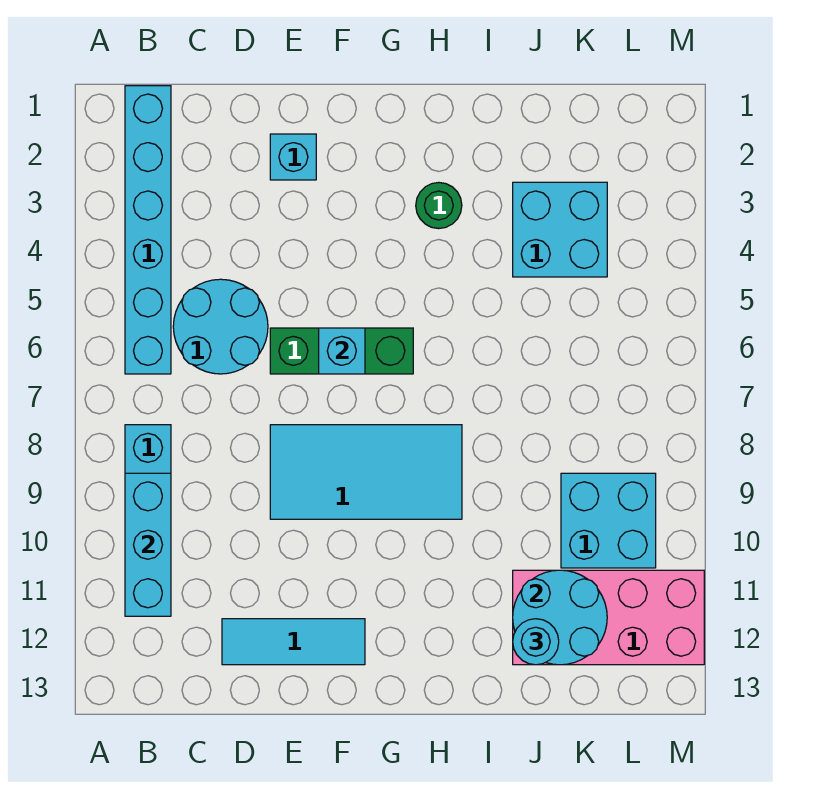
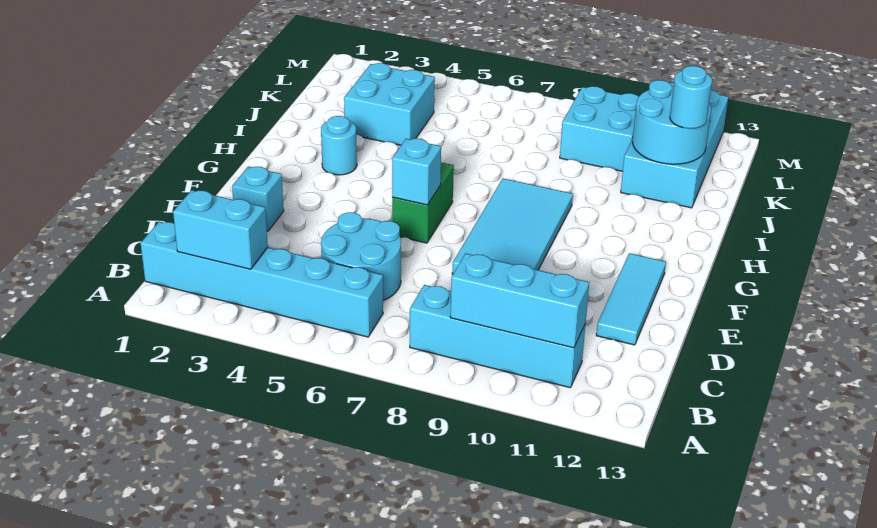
none -> cyan brick B2:B3 level 2
green brick E6:G6 level 1 -> green brick F6:G6 level 1
green round brick H3 level 1 -> cyan round brick H3 level 1
pink brick J11:M12 level 1 -> cyan brick J11:M12 level 1

